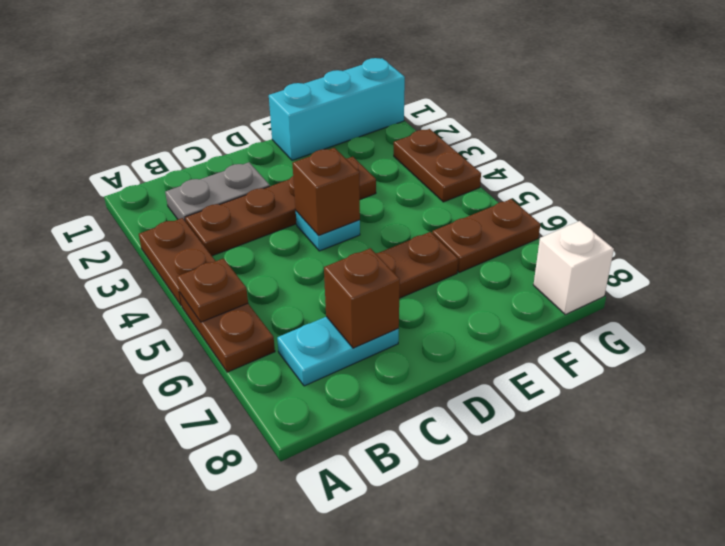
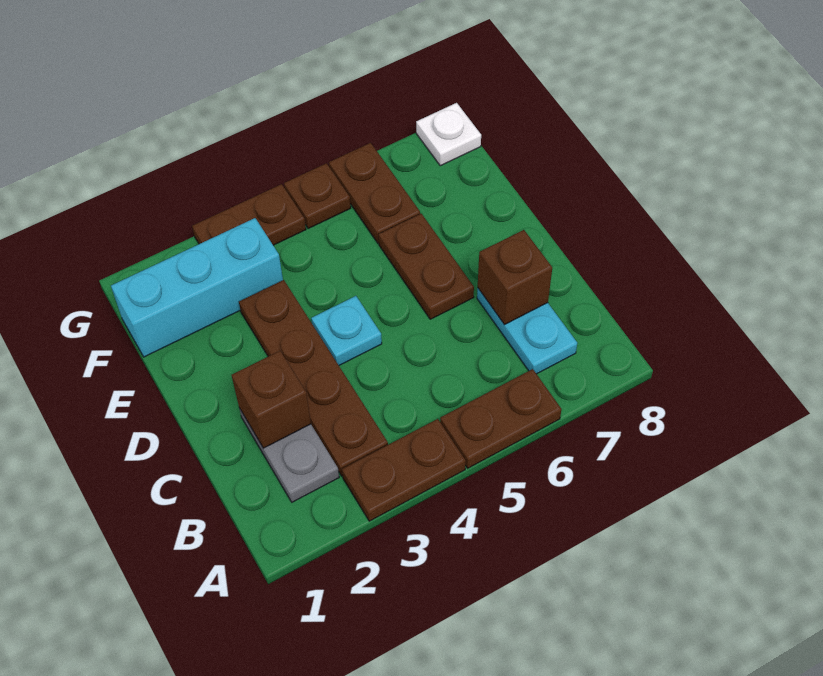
brown plate A5 level 2 -> brown plate G5 level 1
brown brick D4 level 2 -> brown brick C2 level 2
cyan brick E1:G1 level 1 -> cyan brick F1:F3 level 1
white brick G8 level 1 -> white plate G8 level 1

